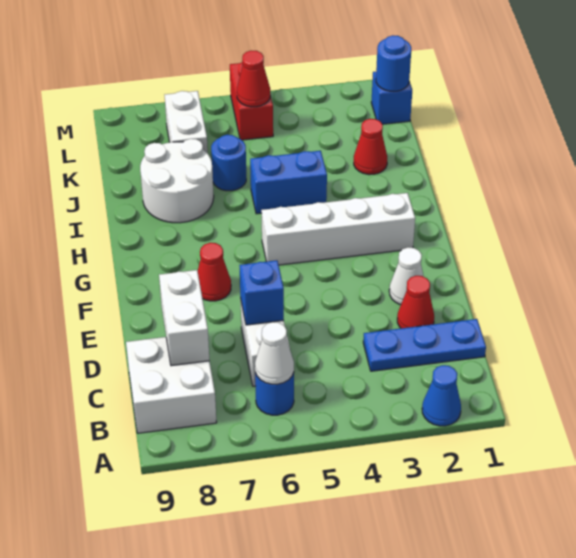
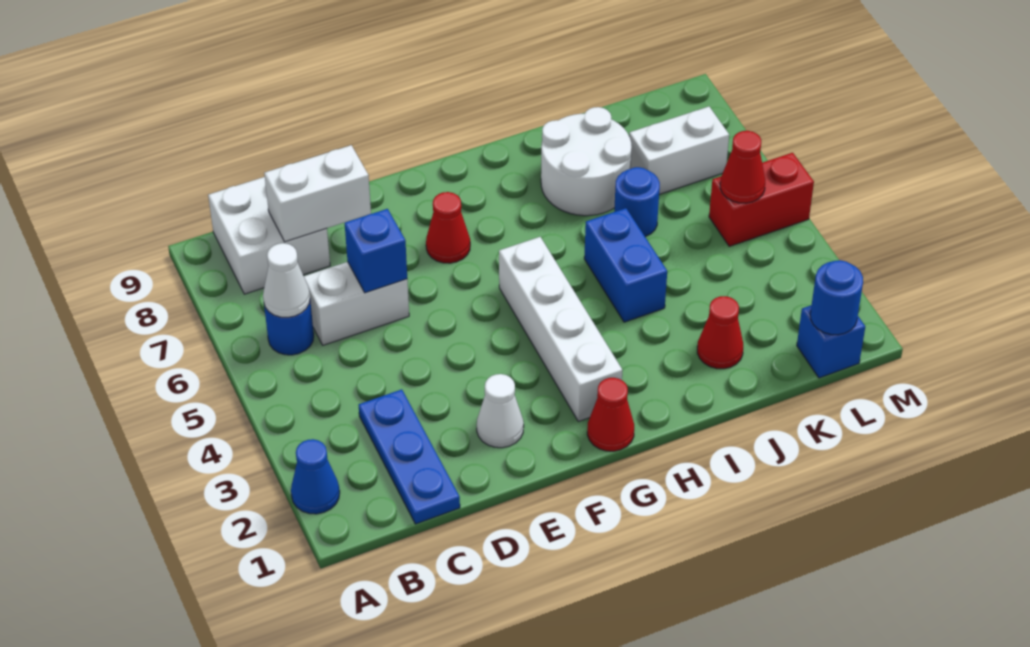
red cone D2 level 1 -> red cone G1 level 1

